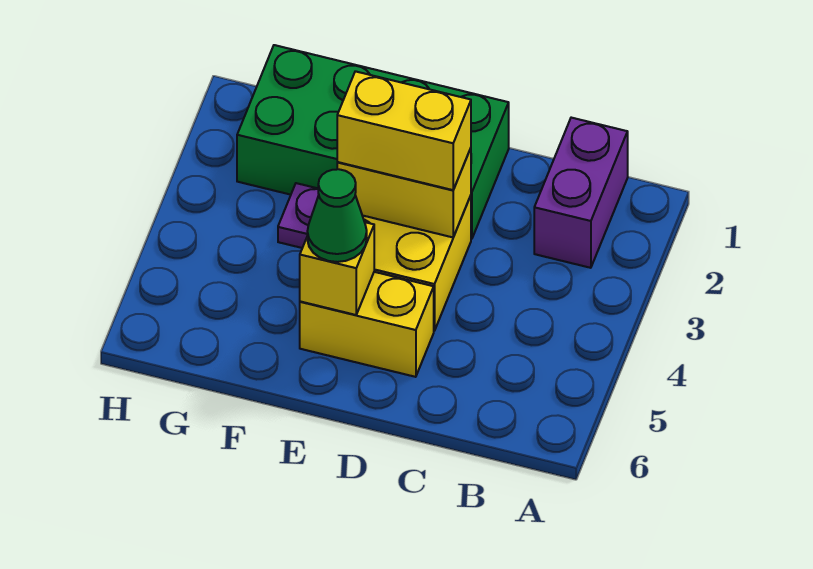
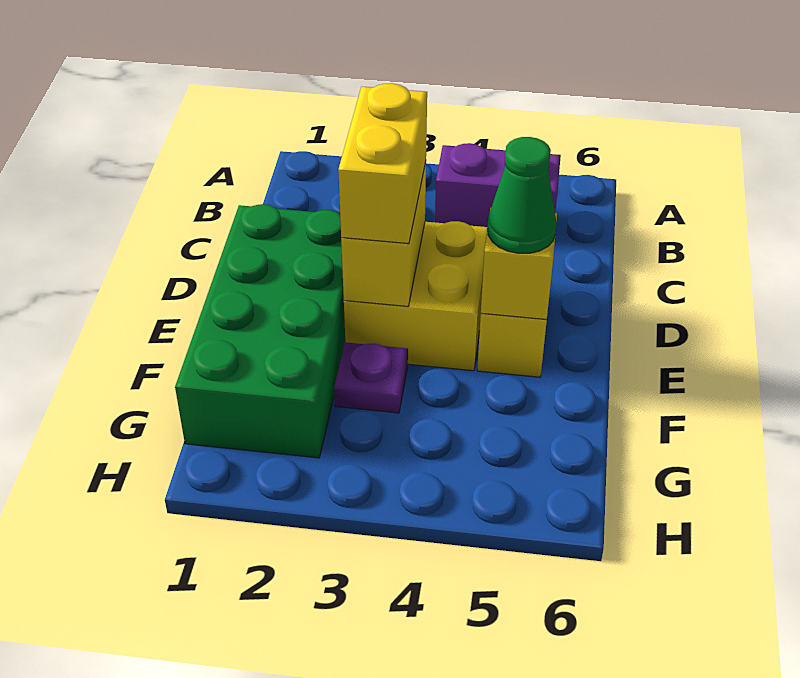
purple brick B1:B2 level 1 -> purple brick B4:B5 level 1

